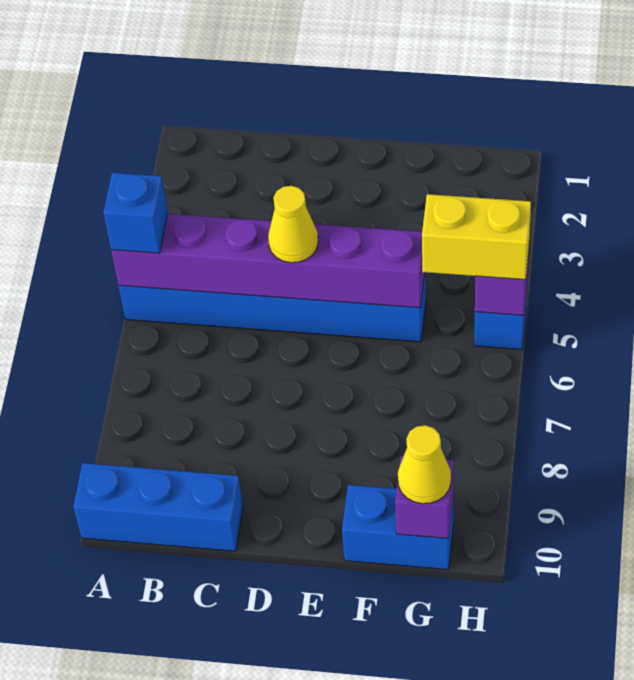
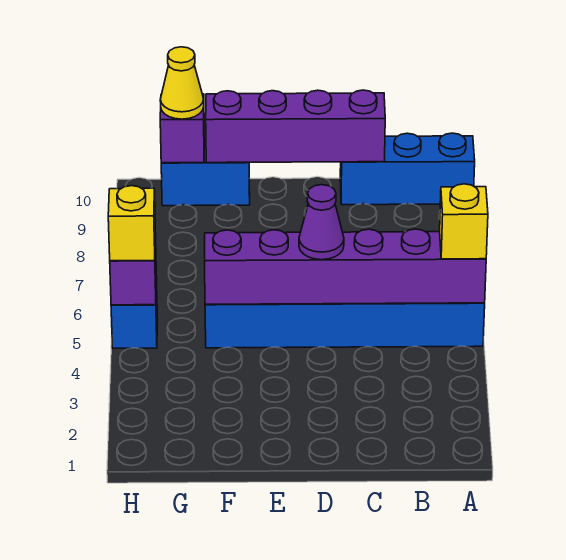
blue brick A5 level 3 -> yellow brick A5 level 3
none -> purple brick C10:F10 level 2
yellow cone D5 level 3 -> purple cone D5 level 3
yellow brick G5:H5 level 3 -> yellow brick H5 level 3

